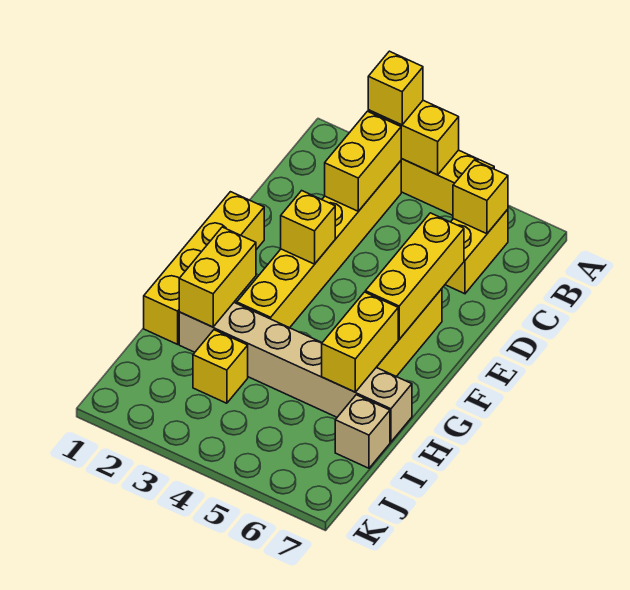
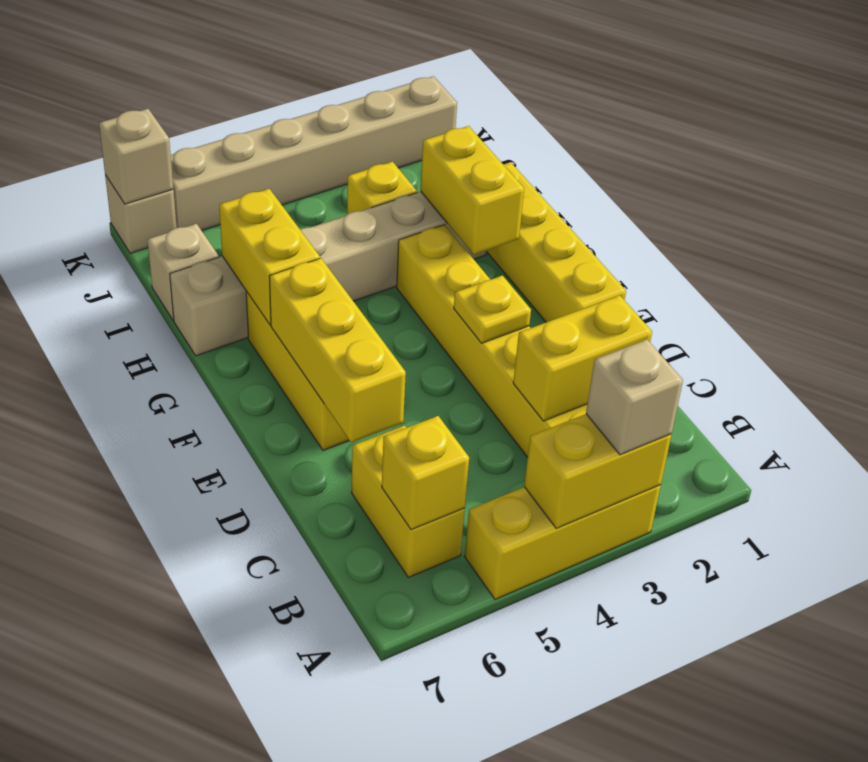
yellow brick A3 level 3 -> tan brick A3 level 3
yellow brick B3:C3 level 2 -> yellow brick C2:C3 level 2
yellow brick E3 level 2 -> yellow plate E3 level 2
none -> tan brick K1:K6 level 1
none -> tan brick K7 level 1
none -> tan brick K7 level 2

